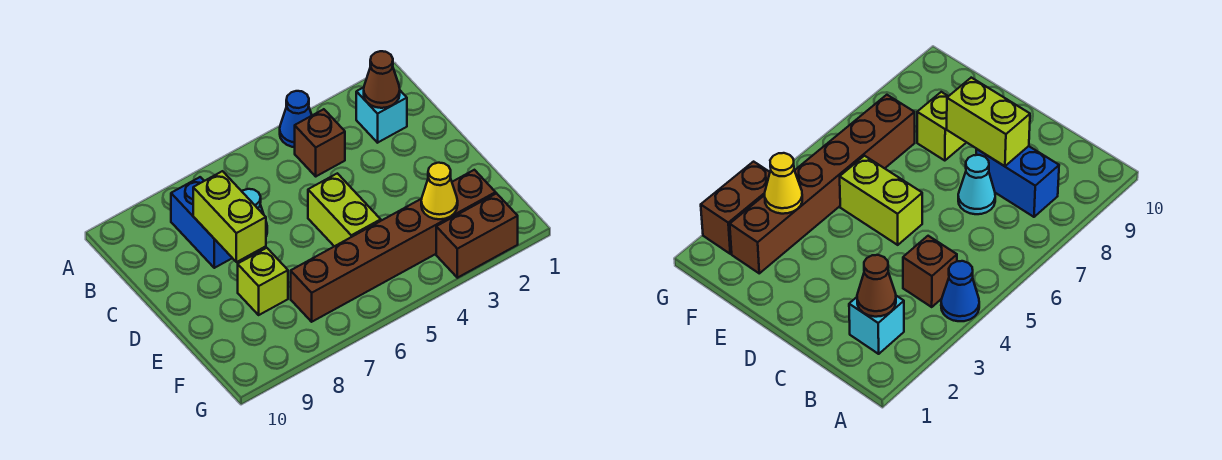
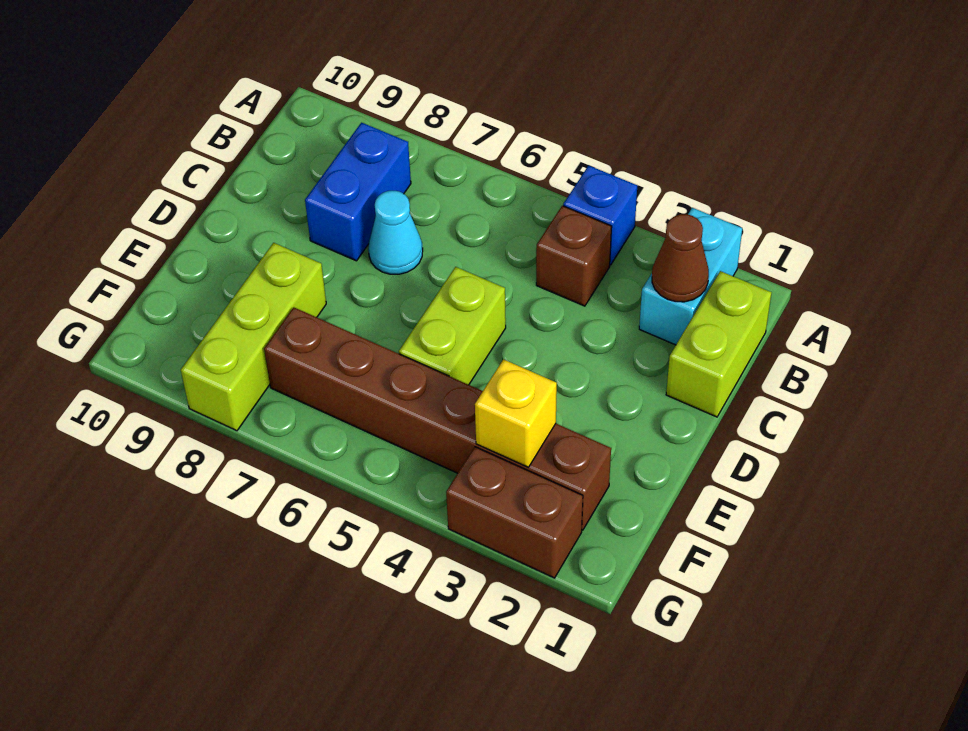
blue cone A4 level 1 -> blue brick A4 level 1
cyan brick B2 level 1 -> cyan brick A2:B2 level 1
lime brick C8:D8 level 2 -> lime brick B1:C1 level 1
lime brick E8 level 1 -> lime brick E8:G8 level 1
yellow cone F3 level 2 -> yellow brick F3 level 2

